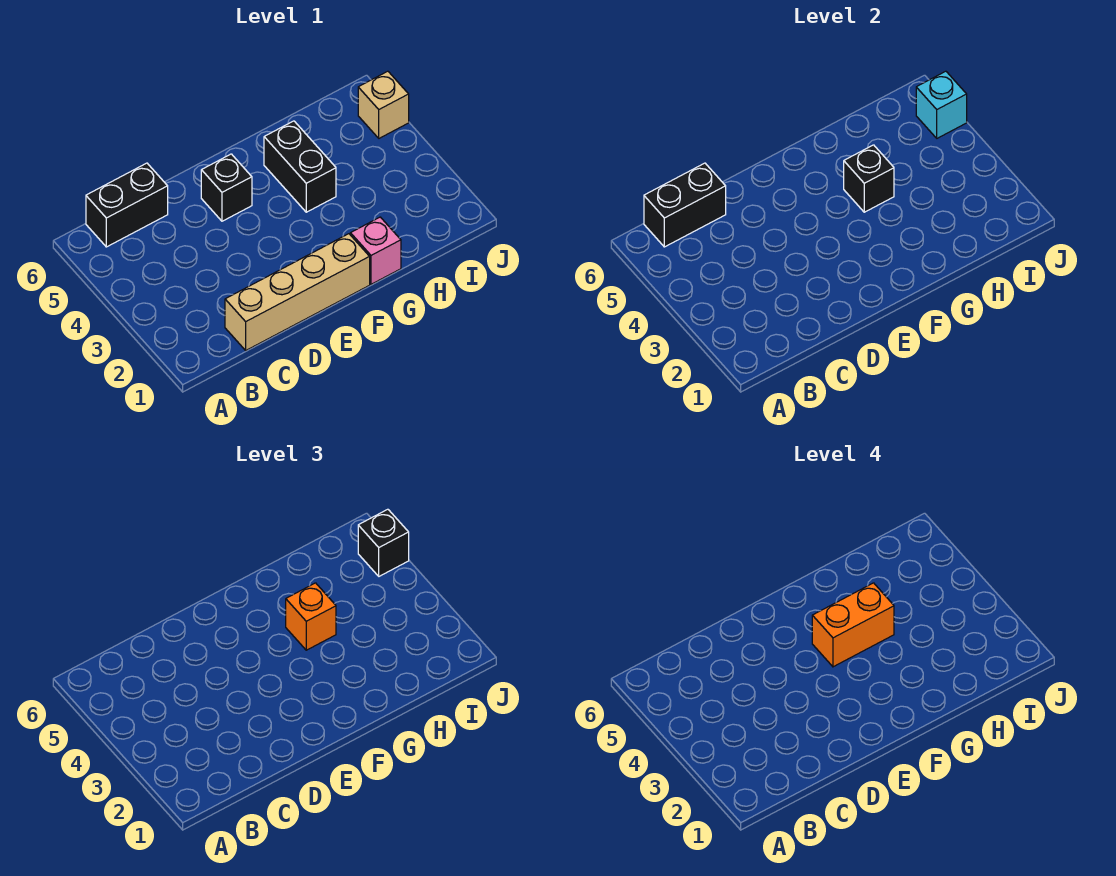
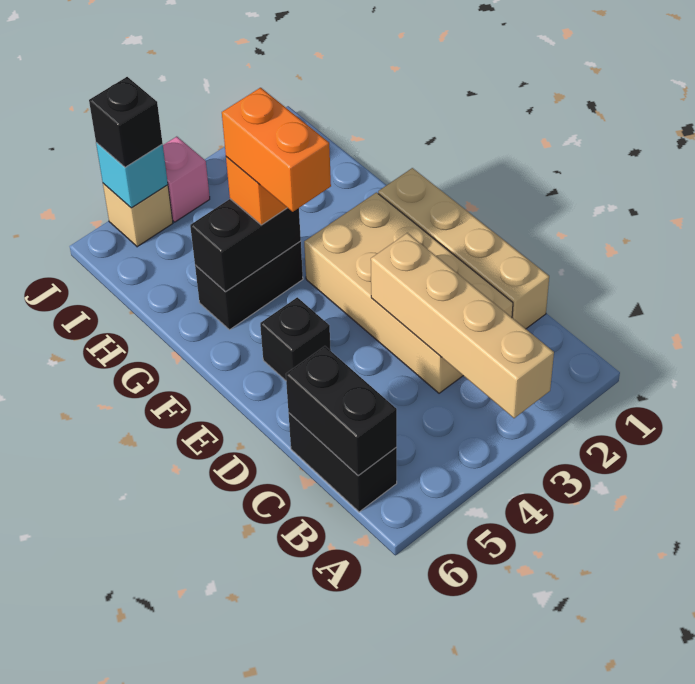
none -> tan brick A3:D3 level 2
none -> tan brick C2:F3 level 1
pink brick G1 level 1 -> pink brick J4 level 1
black brick G4 level 2 -> black brick G4:G5 level 2

